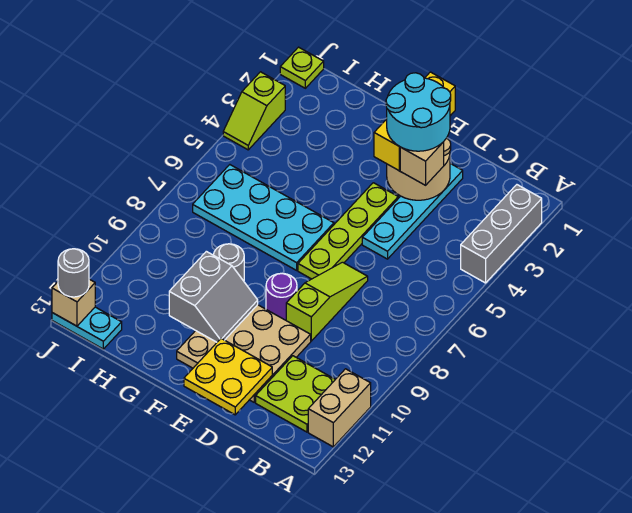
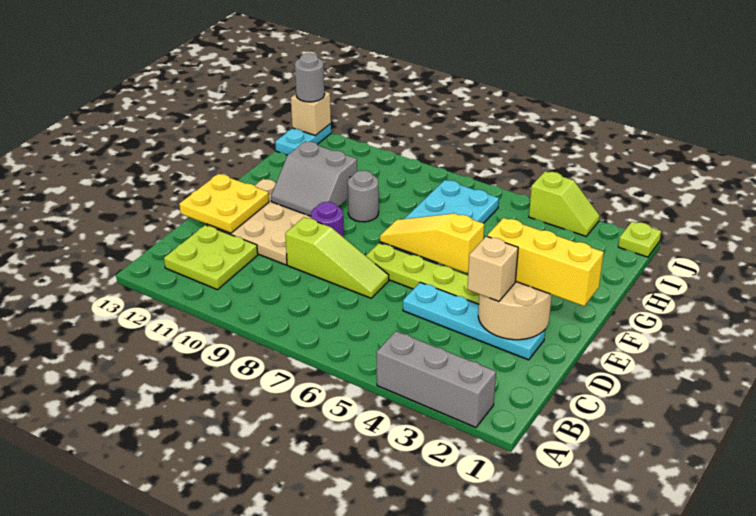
tan brick A11:A12 level 1 -> none
cyan round brick D2:E3 level 4 -> none
none -> yellow slope F5:F7 level 2 top 5
lime slope J3:J4 level 1 top 3 -> lime slope J3:J4 level 1 top 4

